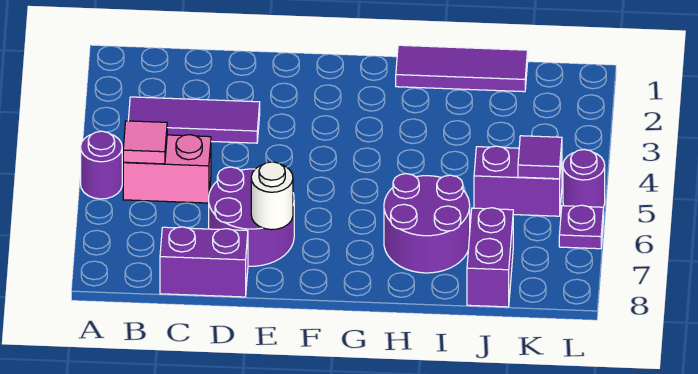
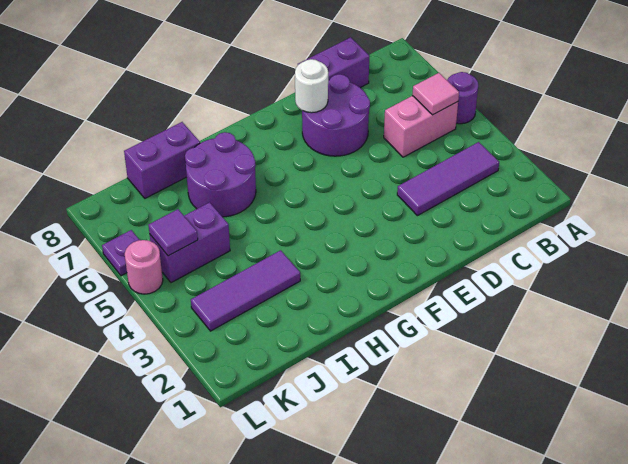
purple tile H1:J1 level 1 -> purple tile I3:K3 level 1
purple brick J7:J8 level 1 -> purple brick I8:J8 level 1
purple round brick L5 level 1 -> pink round brick L5 level 1

